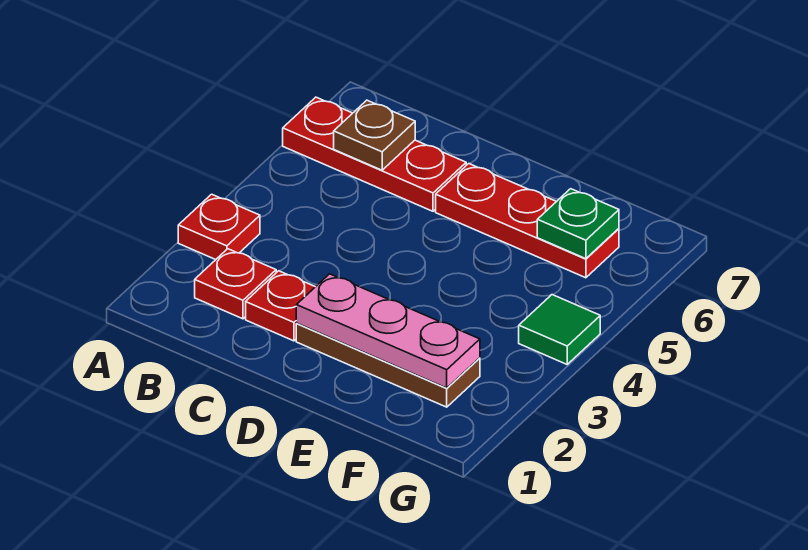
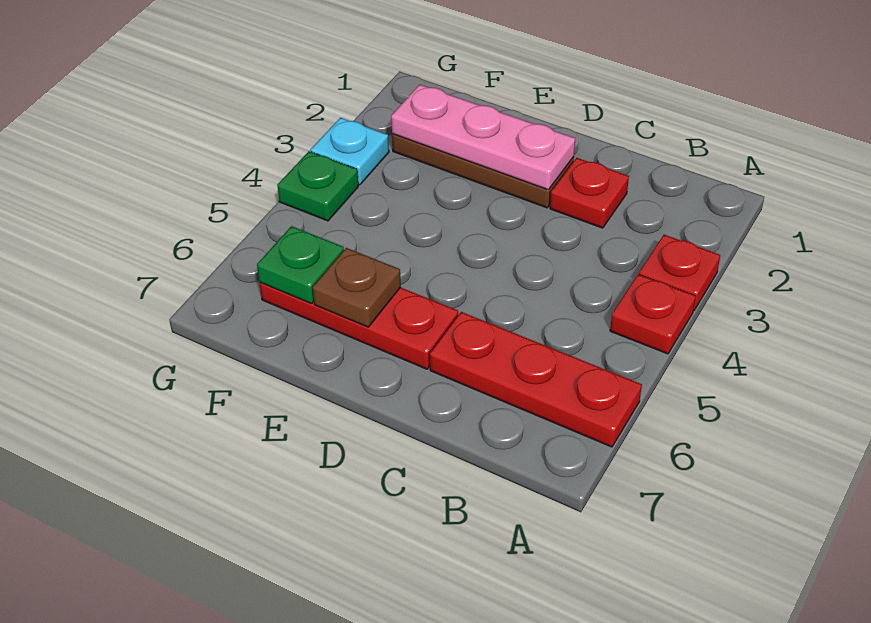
red plate B2 level 1 -> red plate A4 level 1
brown plate B6 level 2 -> brown plate E6 level 2
none -> cyan plate G3 level 1
green tile G4 level 1 -> green plate G4 level 1

